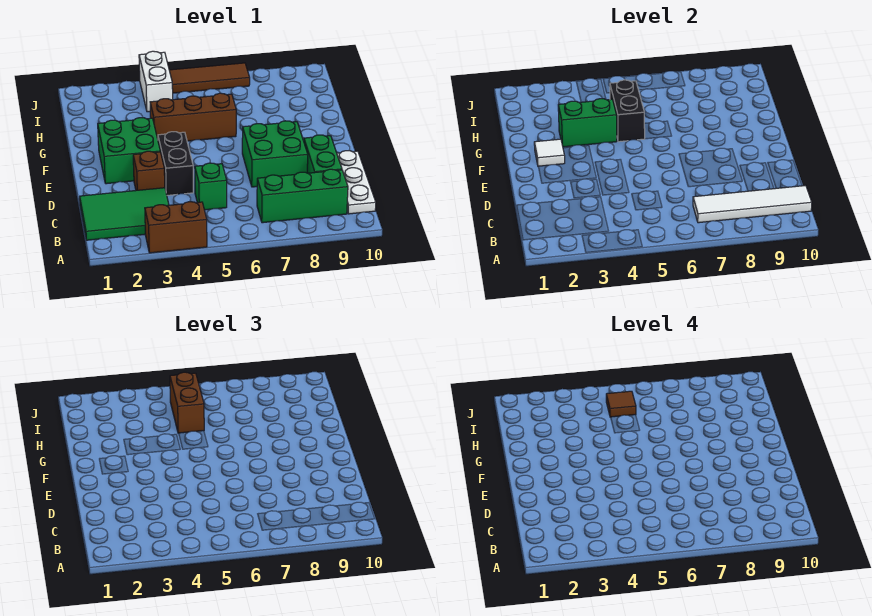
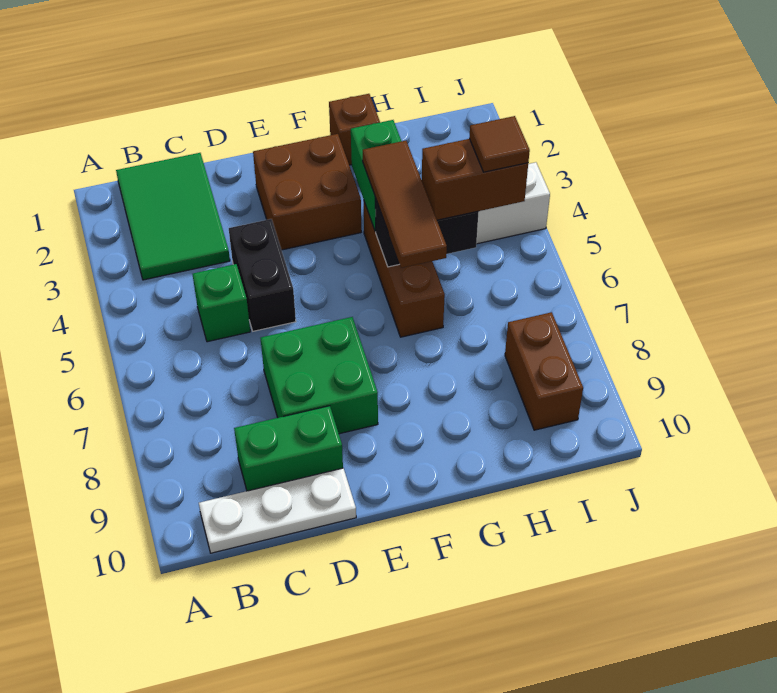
brown brick A3:A4 level 1 -> brown brick I8:I9 level 1
green brick B7:B9 level 1 -> none
white tile B7:B10 level 2 -> none
brown brick D3 level 1 -> brown brick G1 level 1
black brick D4:E4 level 1 -> black brick D4:D5 level 1
green brick E2:F3 level 1 -> brown brick E2:F3 level 1
white tile F2 level 2 -> none
brown tile J5:J7 level 1 -> brown tile G4:G6 level 3

